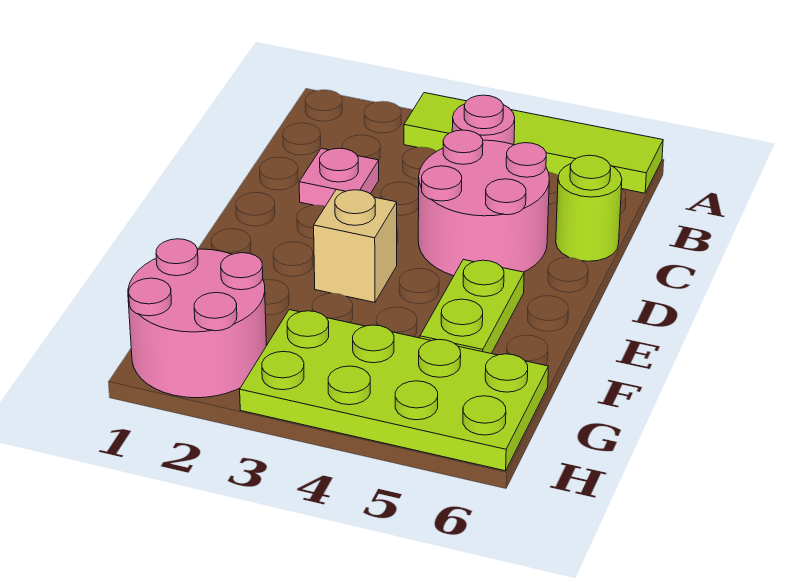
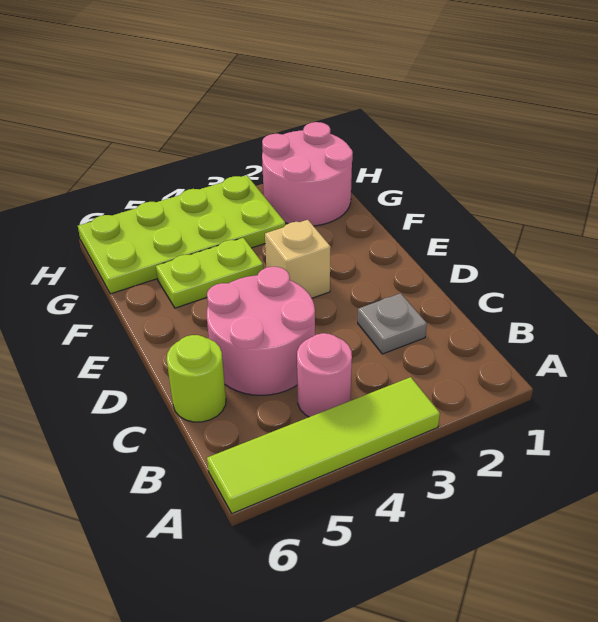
pink plate C2 level 1 -> grey plate C2 level 1
lime plate E5:F5 level 1 -> lime plate F4:F5 level 1

